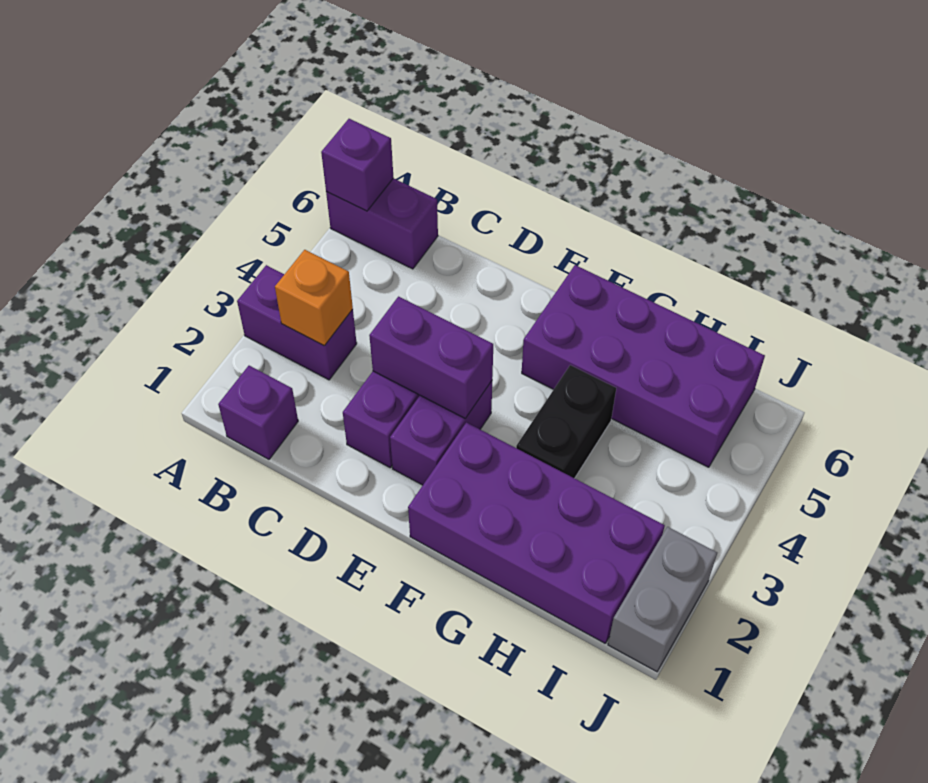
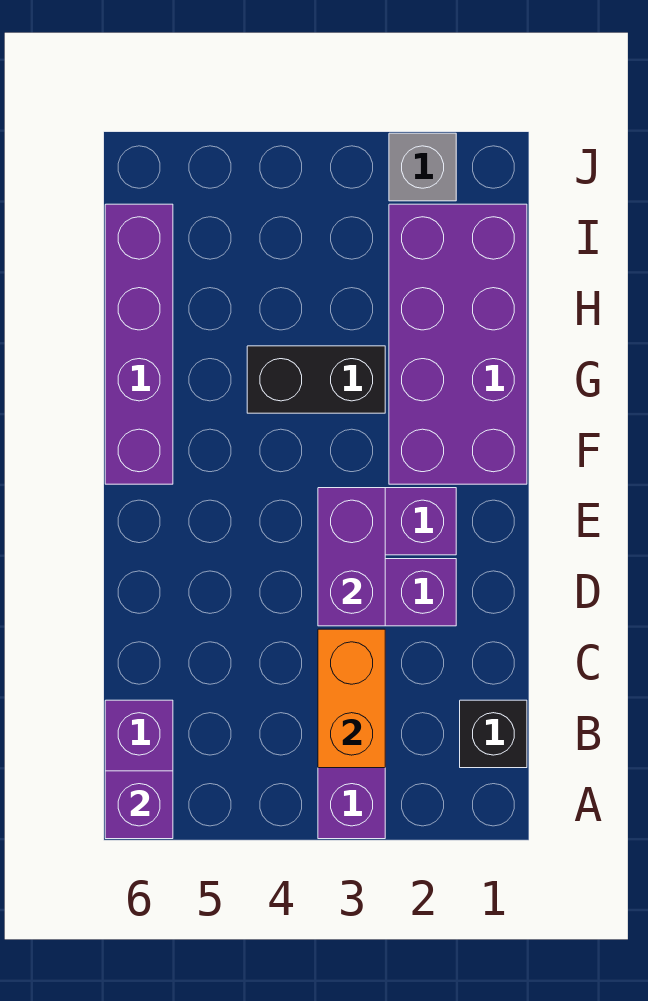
purple brick B1 level 1 -> black brick B1 level 1
orange brick B3 level 2 -> orange brick B3:C3 level 2
purple brick F5:I6 level 1 -> purple brick F6:I6 level 1
grey brick J1:J2 level 1 -> grey brick J2 level 1

